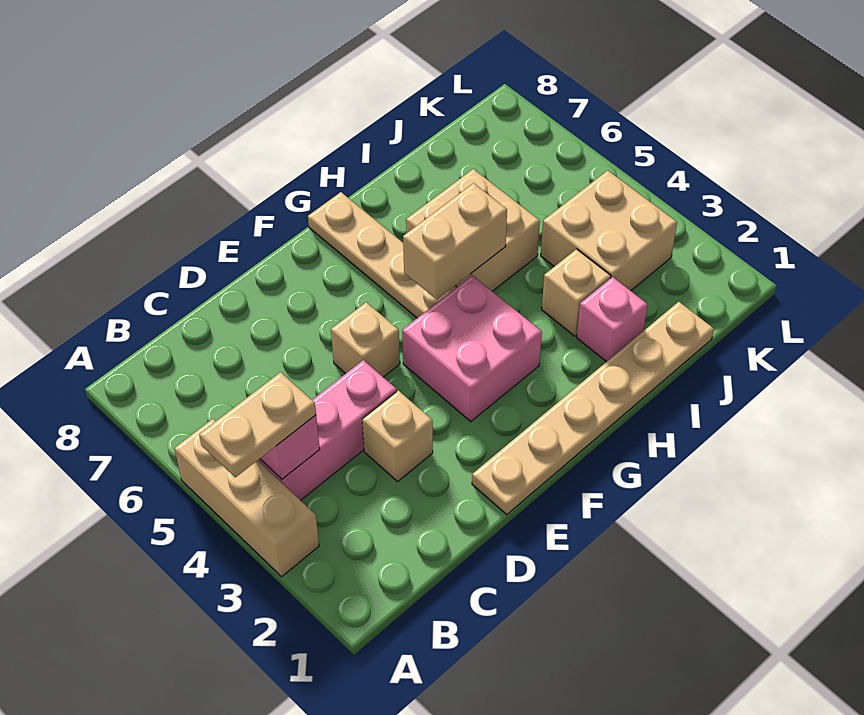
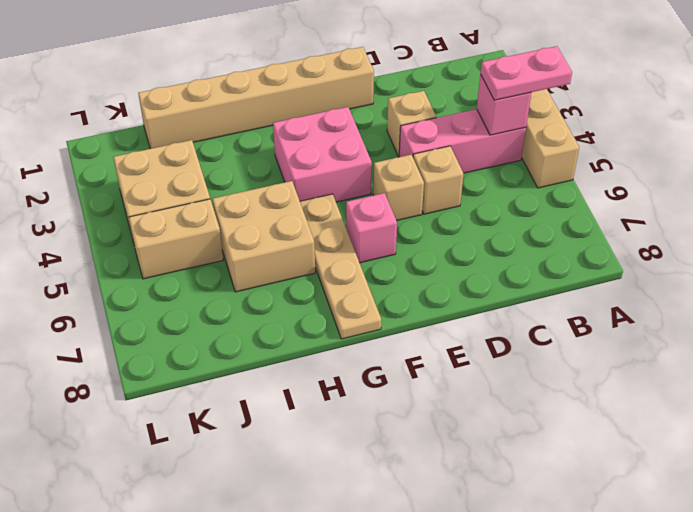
tan plate A4:B4 level 3 -> pink plate A4:B4 level 3
tan plate E1:J1 level 1 -> tan brick E1:J1 level 1
tan brick G5:H5 level 2 -> tan brick J5:K5 level 1
pink brick I2 level 1 -> pink brick F6 level 1
tan brick I3 level 1 -> tan brick D5 level 1

